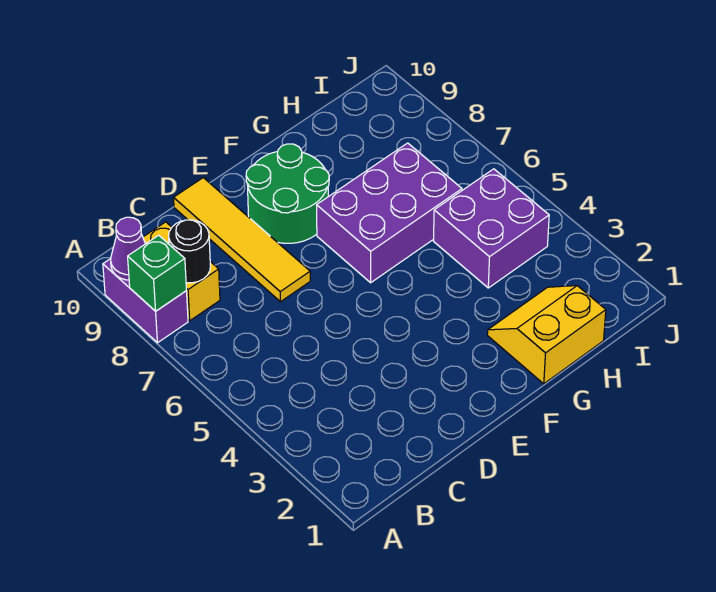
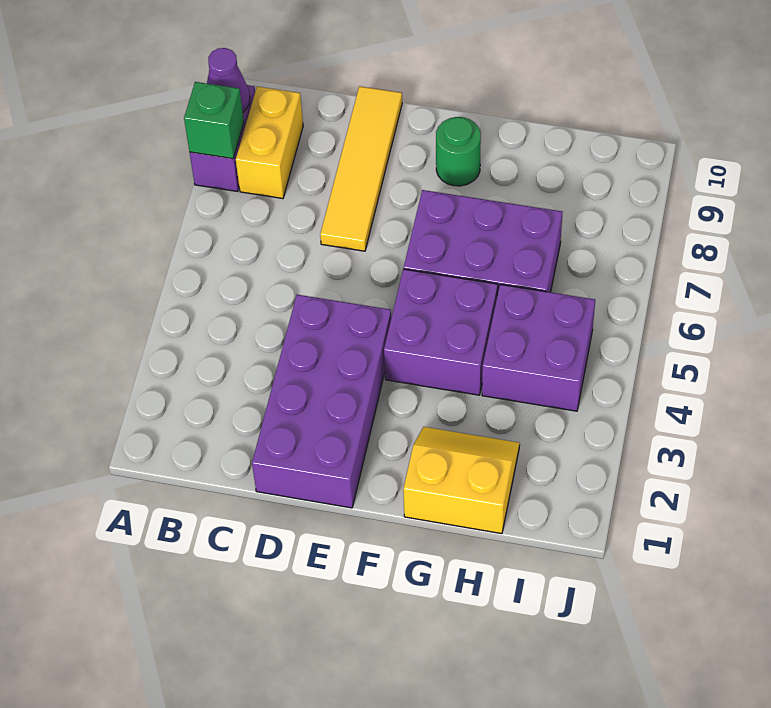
black round brick B8 level 2 -> none
none -> purple brick D1:E4 level 1
green round brick E8:F9 level 1 -> green round brick F9 level 1
none -> purple brick F4:G5 level 1

